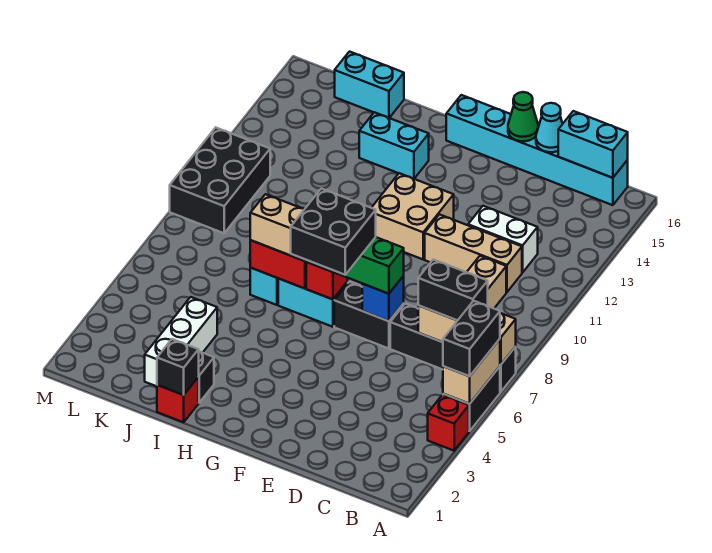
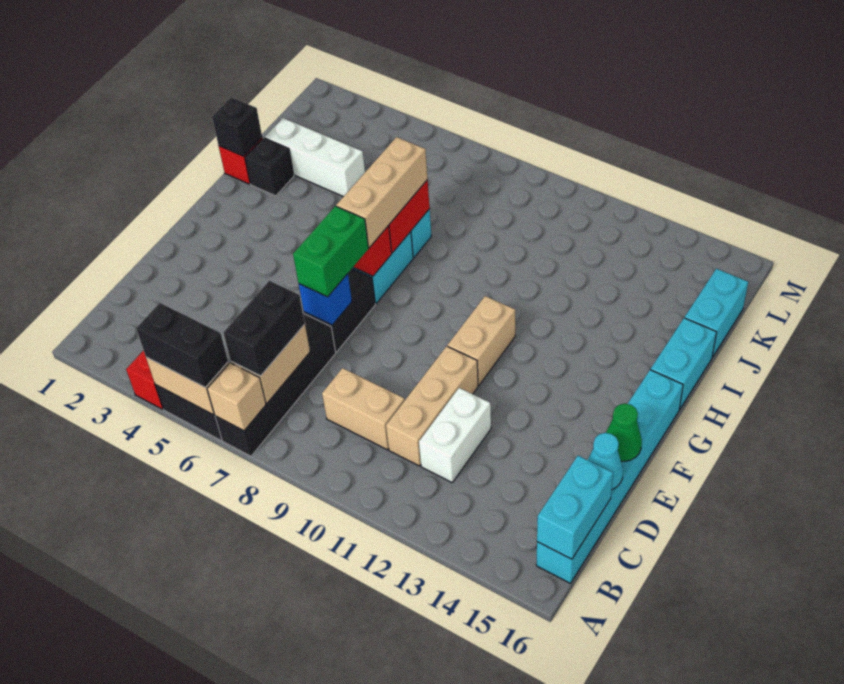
black brick F6:G7 level 4 -> none
tan brick F11:G12 level 1 -> tan brick F11:G11 level 1
cyan brick H14:I14 level 1 -> cyan brick H16:I16 level 1
black brick L9:M11 level 1 -> none

